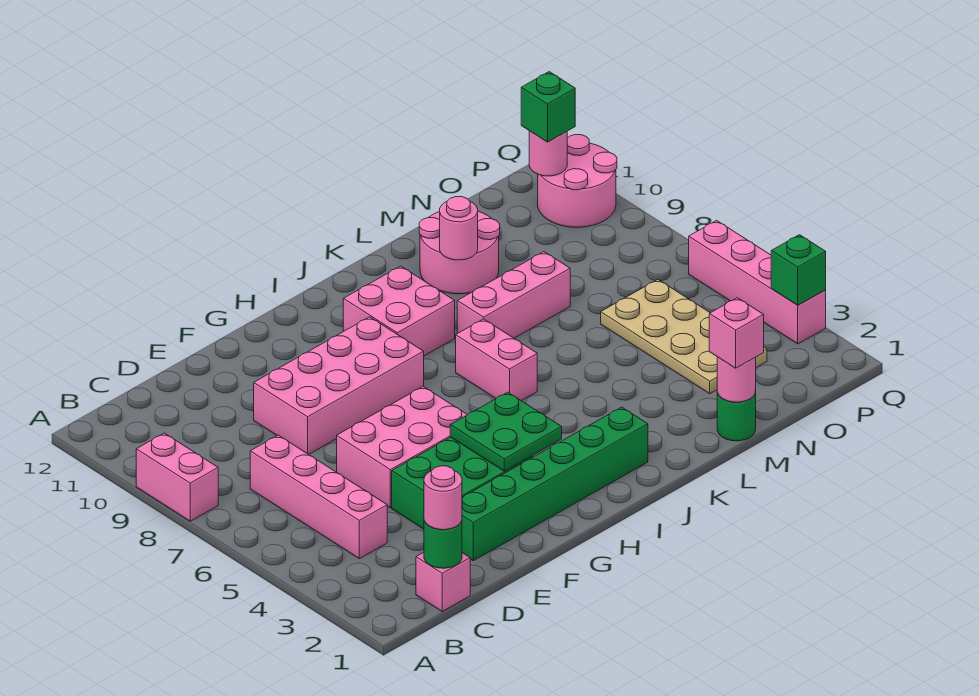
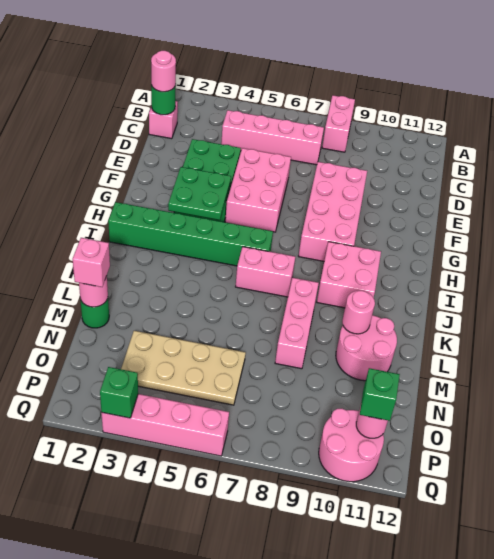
pink brick A8:A9 level 1 -> pink brick A8:B8 level 1
green brick E2:J2 level 1 -> green brick I1:I6 level 1

